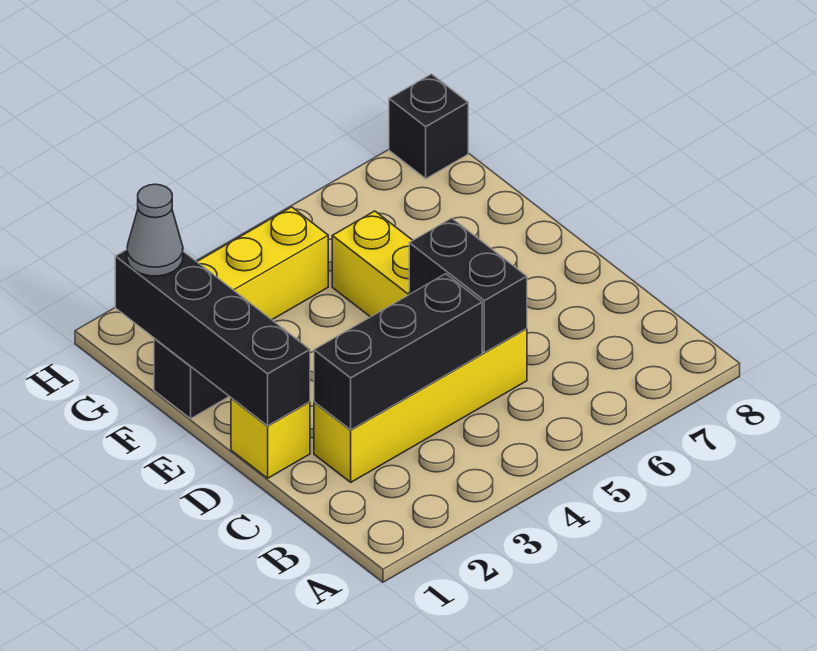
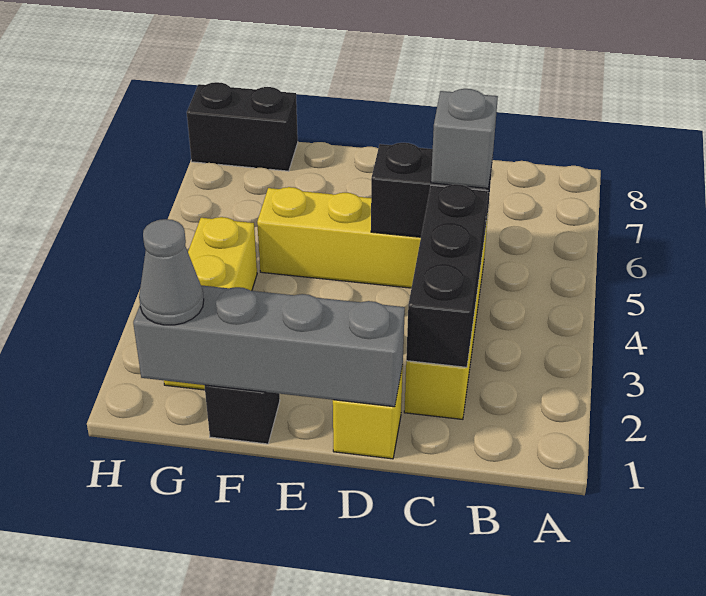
none -> grey brick C5 level 3
black brick D1:G1 level 2 -> grey brick D1:G1 level 2
black brick H8 level 1 -> black brick G8:H8 level 1

